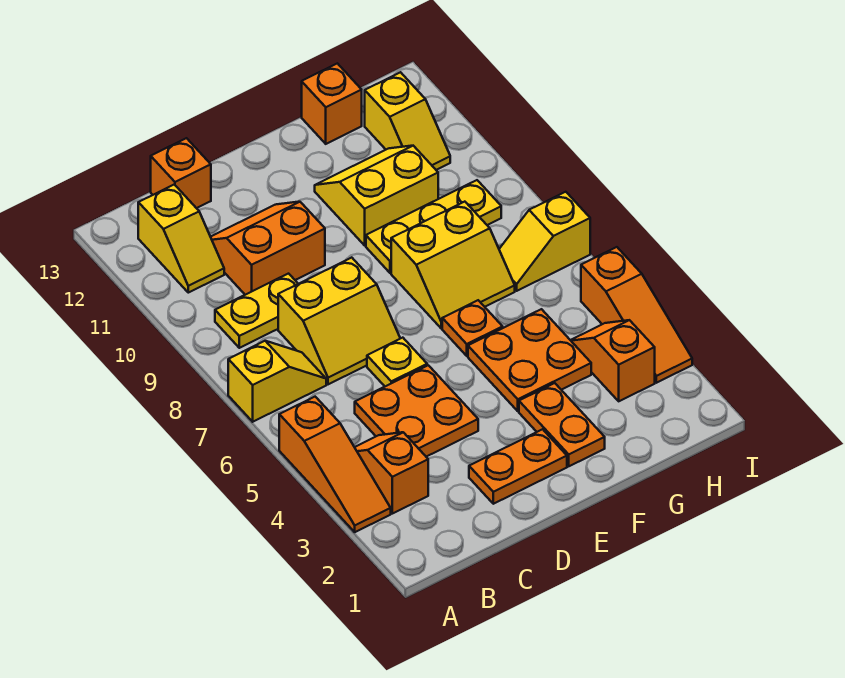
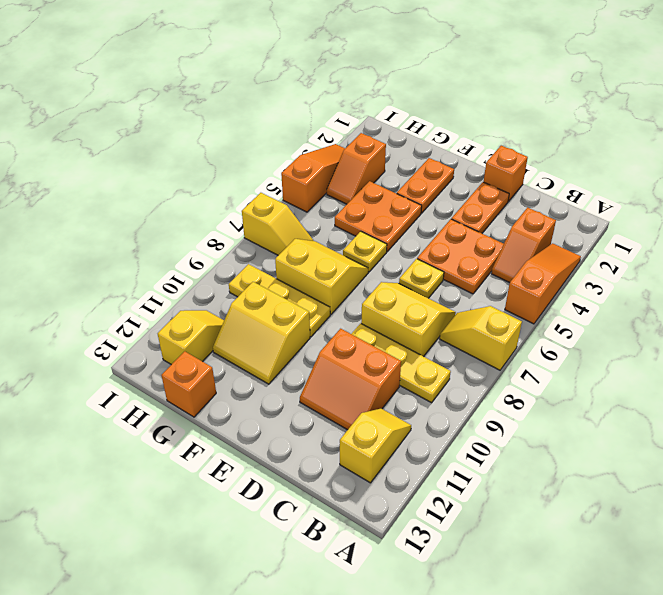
yellow plate B9:C9 level 1 -> yellow plate B9:D9 level 1
orange brick C13 level 1 -> orange brick D1 level 1
orange plate D2:E2 level 1 -> orange plate D2:D3 level 1
orange plate F6 level 1 -> yellow plate F6 level 1

